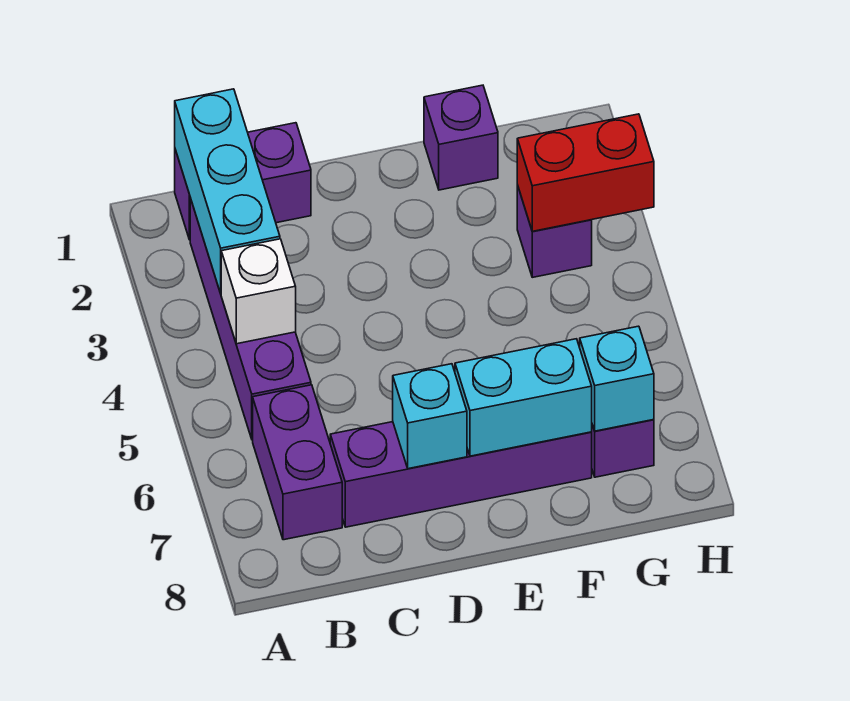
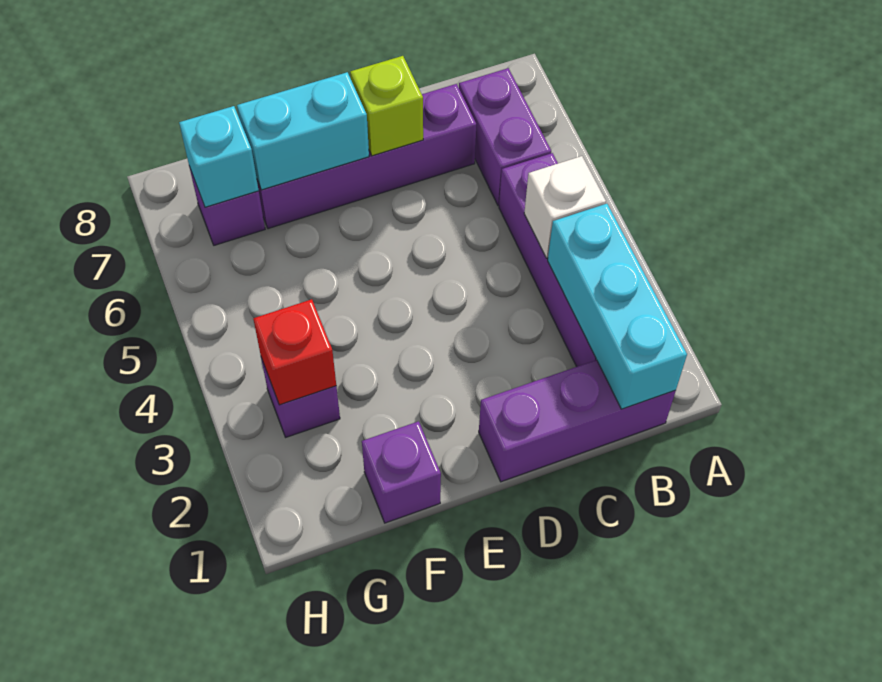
purple brick B1:C1 level 1 -> purple brick B1:D1 level 1
cyan brick D7 level 2 -> lime brick D7 level 2
red brick G3:H3 level 2 -> red brick G3 level 2

